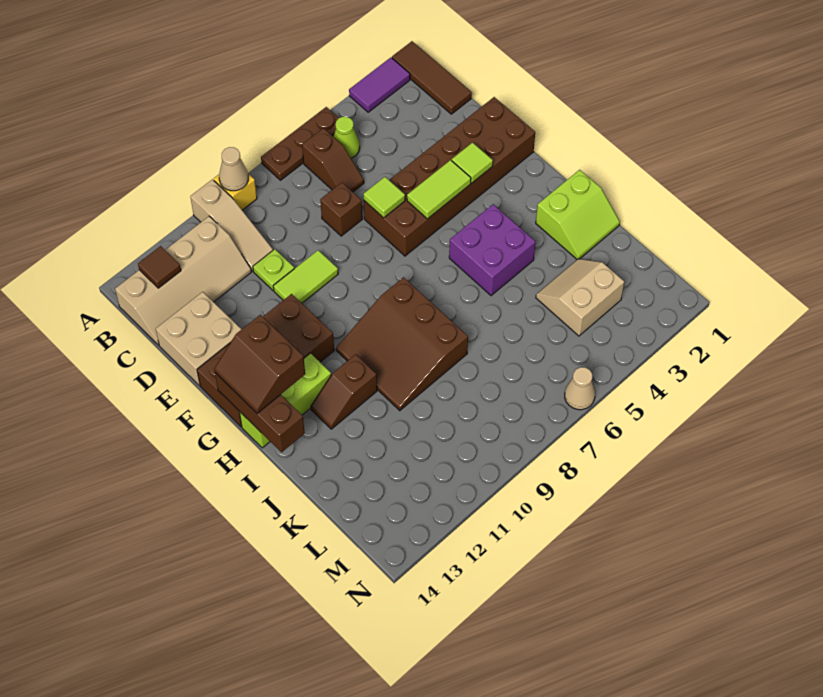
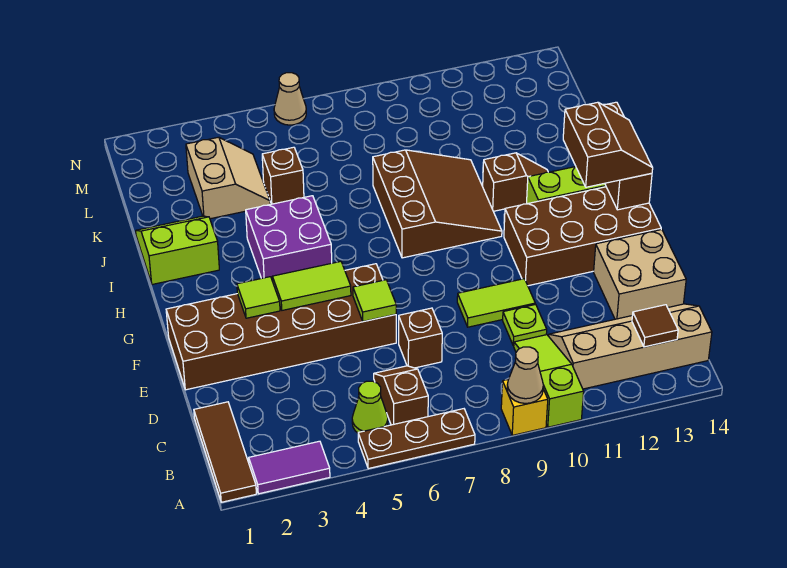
tan slope A10:C10 level 1 top A -> lime slope A10:C10 level 1 top A
tan slope K3:L4 level 1 top L -> tan slope K3:L4 level 1 top 3
none -> brown brick K5 level 1

